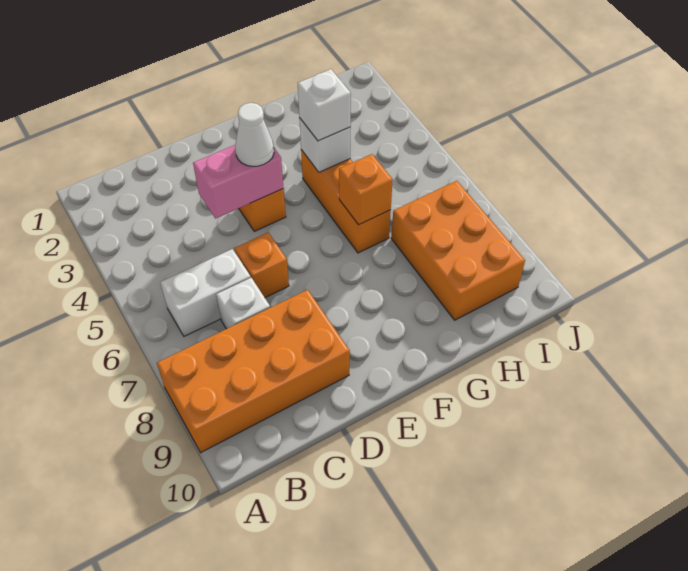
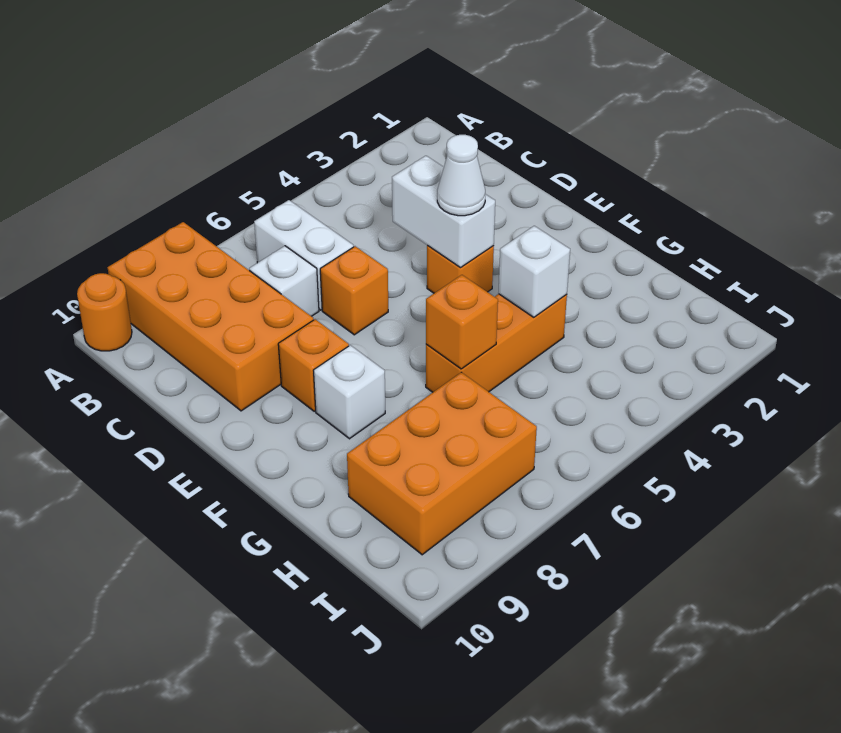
none -> orange round brick A10 level 1
pink brick D4:E4 level 2 -> white brick D4:E4 level 2
none -> orange brick E8 level 1
white brick G4 level 3 -> white brick F8 level 1

